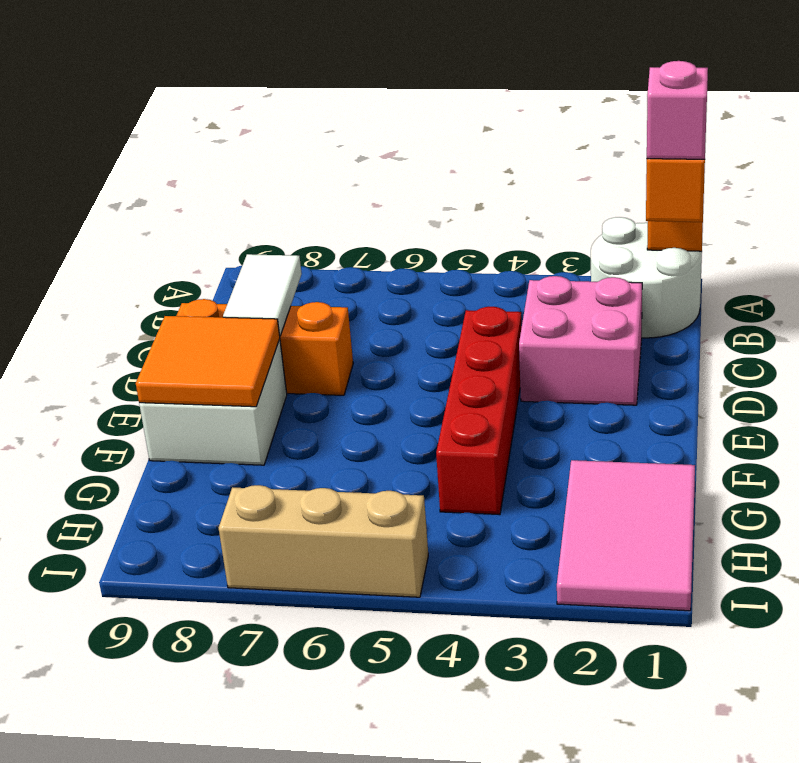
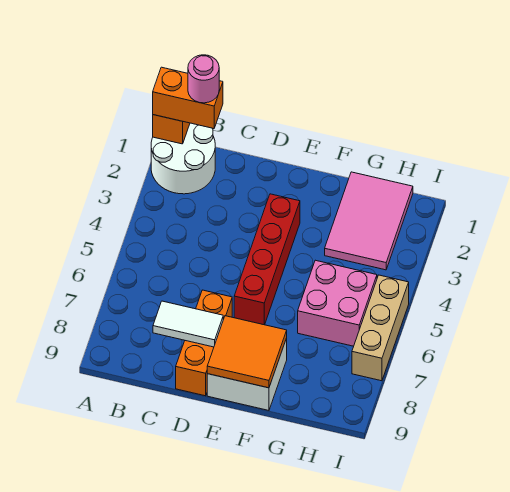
pink brick B1 level 4 -> pink round brick B1 level 4
pink brick C2:D3 level 1 -> pink brick G5:H6 level 1
red brick D4:G4 level 1 -> red brick E3:E6 level 1
pink tile G1:I2 level 1 -> pink tile G1:H3 level 1

